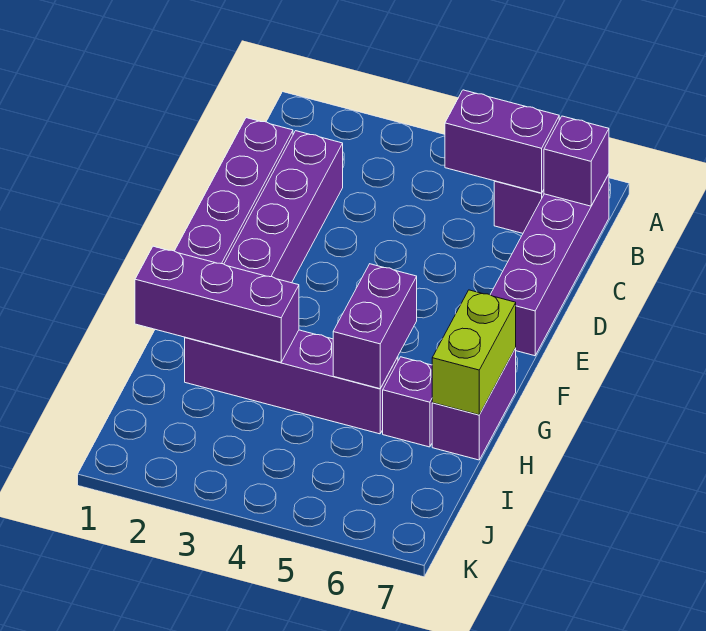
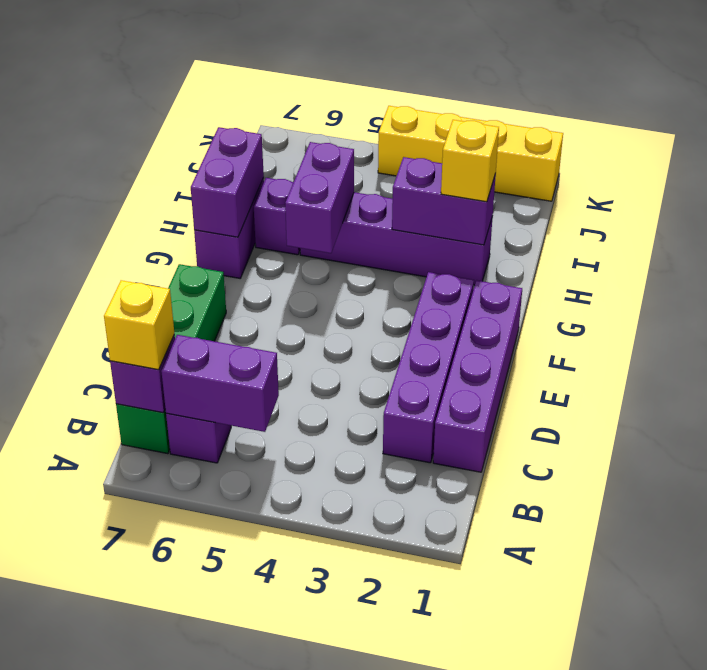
purple brick B7:E7 level 1 -> green brick B7:E7 level 1
none -> yellow brick B7 level 3
lime brick G7:H7 level 2 -> purple brick G7:H7 level 2
purple brick H1:H3 level 2 -> purple brick H2:H3 level 2
none -> yellow brick H2 level 3
none -> yellow brick K1:K4 level 1

